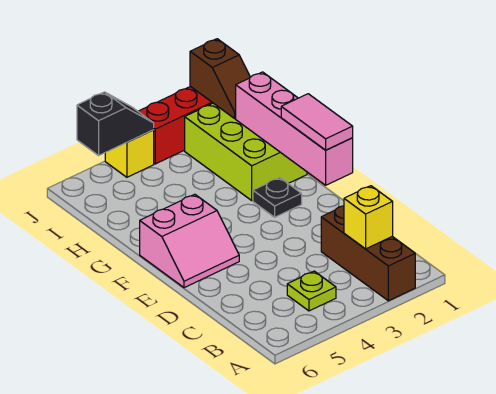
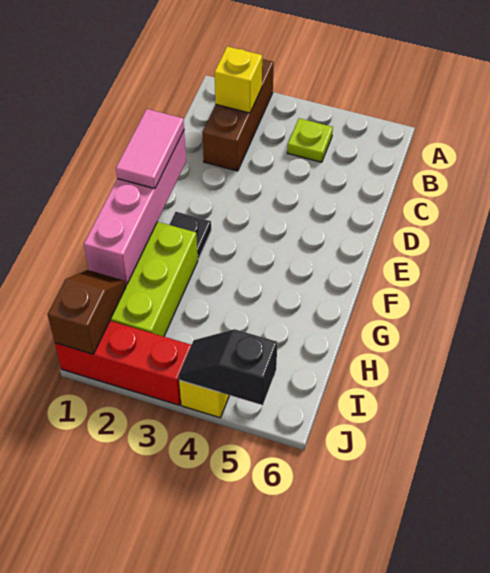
pink slope E5:F6 level 1 top F -> none

